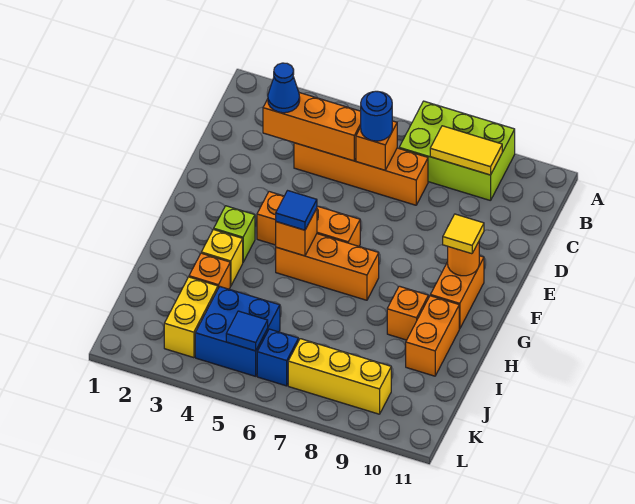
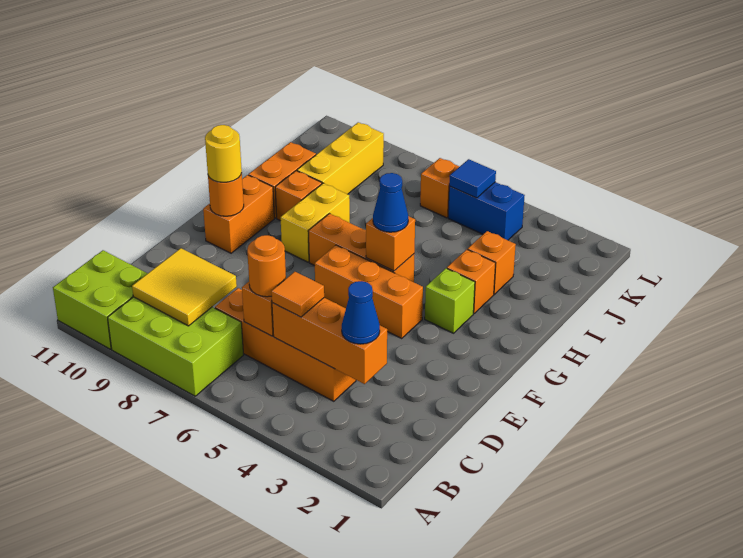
none -> lime brick A10:B11 level 1
yellow tile B8:B9 level 2 -> yellow tile B8:C9 level 2
none -> orange tile C5 level 3
blue round brick C6 level 3 -> orange round brick C6 level 3
yellow tile F10 level 3 -> yellow round brick F10 level 3
blue tile G5 level 3 -> blue cone G5 level 3
yellow brick H3 level 1 -> orange brick H3 level 1
yellow brick J3:K3 level 1 -> yellow brick G8:H8 level 1
blue brick J4:K5 level 1 -> blue brick K4:K5 level 1
blue brick K6 level 1 -> orange brick K6 level 1
yellow brick K7:K9 level 1 -> yellow brick I9:K9 level 1

